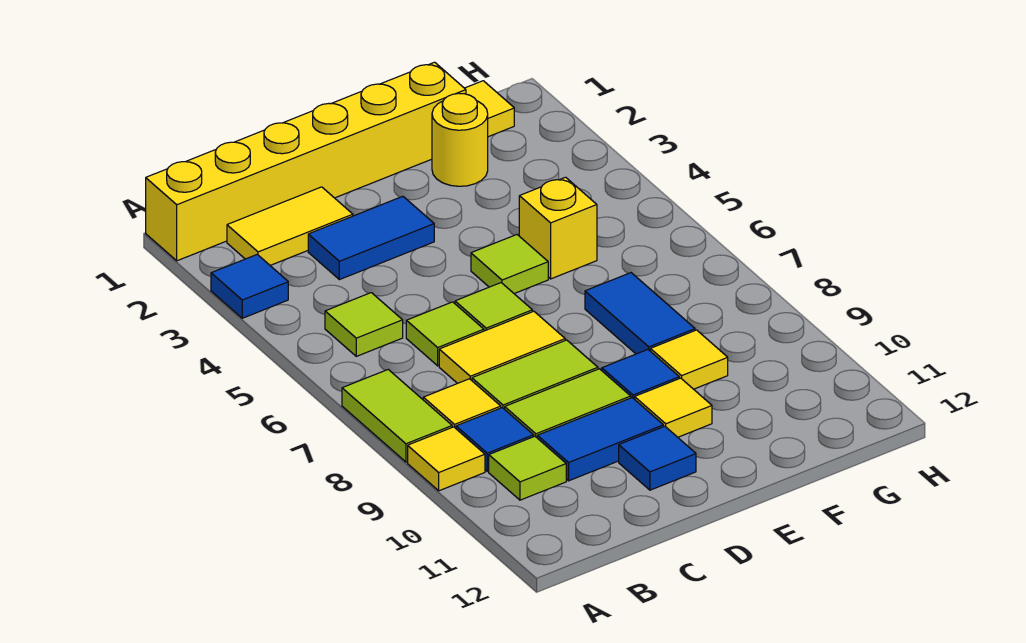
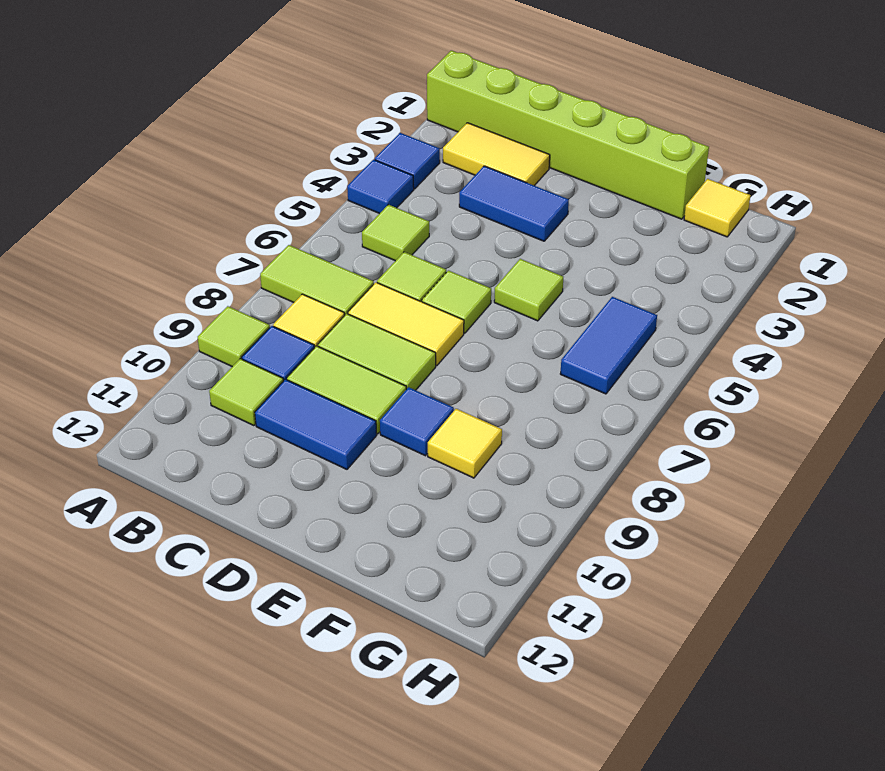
yellow brick A1:F1 level 1 -> lime brick A1:F1 level 1
lime tile A7:A8 level 1 -> lime tile A7:B7 level 1
yellow tile A9 level 1 -> lime tile A9 level 1
blue tile D11 level 1 -> blue tile A4 level 1
yellow tile E10 level 1 -> none
yellow round brick F2 level 1 -> none
yellow brick F5 level 1 -> none
blue tile F7:F8 level 1 -> blue tile G5:G6 level 1

